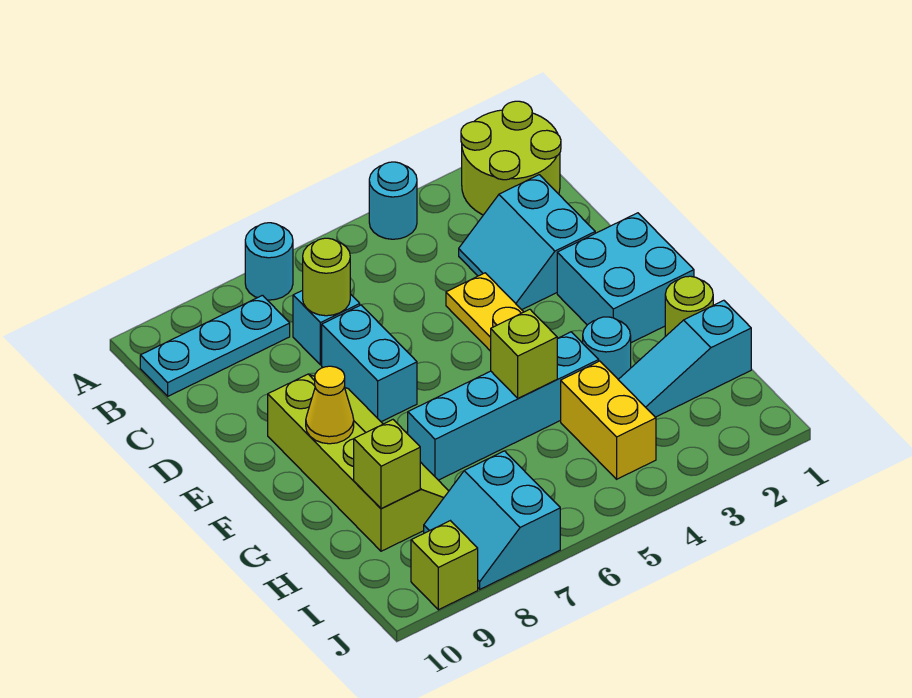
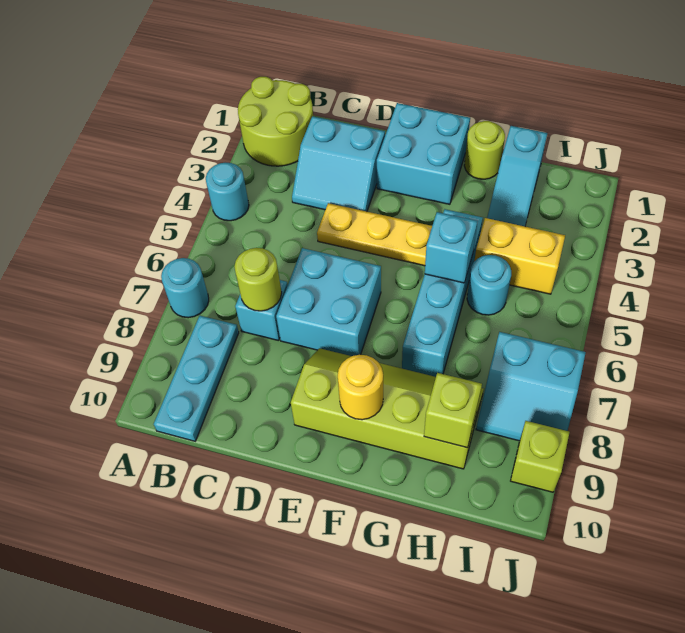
cyan brick D7:E7 level 1 -> cyan brick D6:E7 level 1
yellow cone F9 level 2 -> yellow round brick F9 level 2
cyan round brick G3 level 1 -> cyan round brick H5 level 1
lime brick G5 level 2 -> cyan brick G5 level 2

